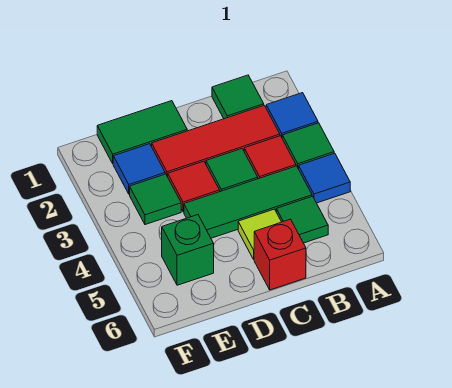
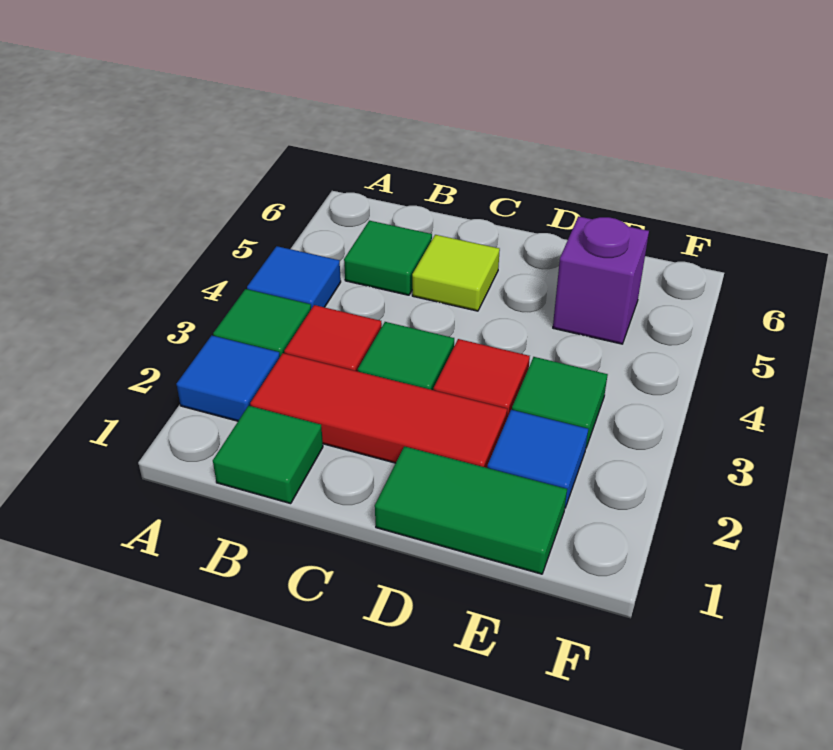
green tile B4:D4 level 1 -> none
red brick C6 level 1 -> none
green brick E5 level 1 -> purple brick E5 level 1

